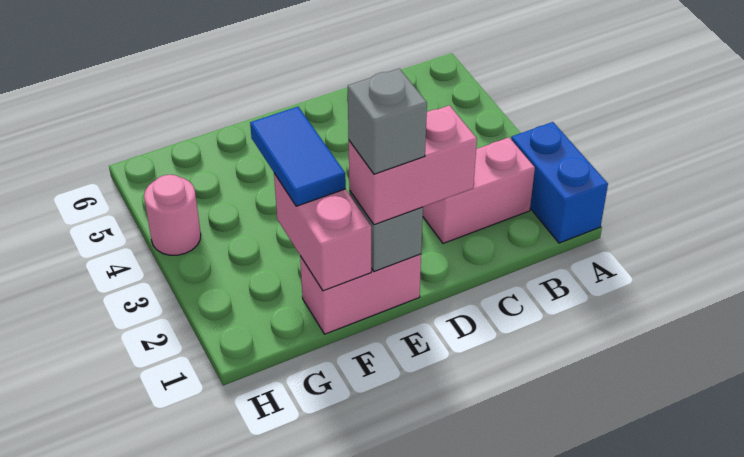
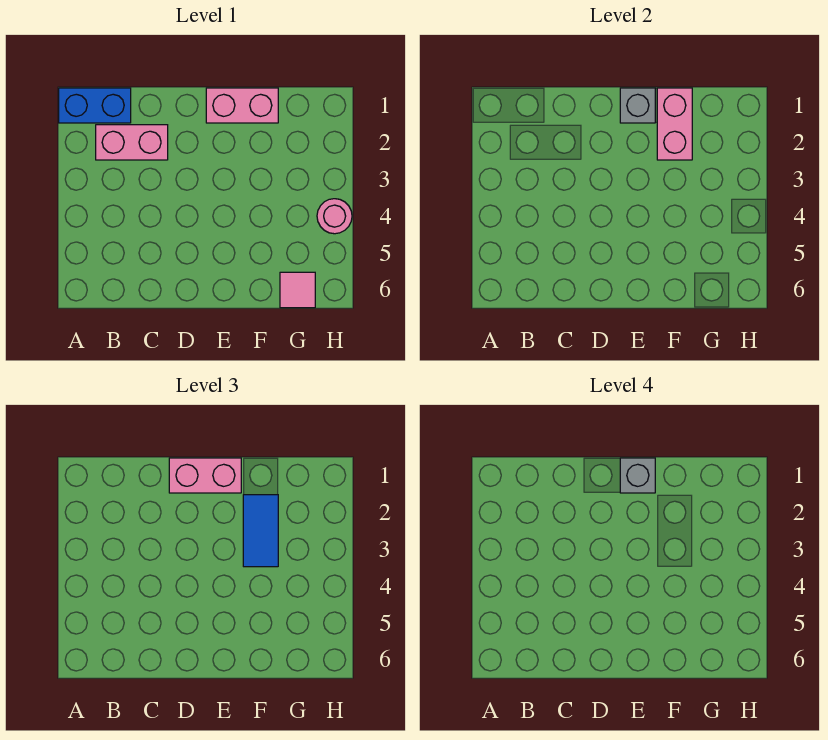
blue brick A1:A2 level 1 -> blue brick A1:B1 level 1
none -> pink tile G6 level 1

